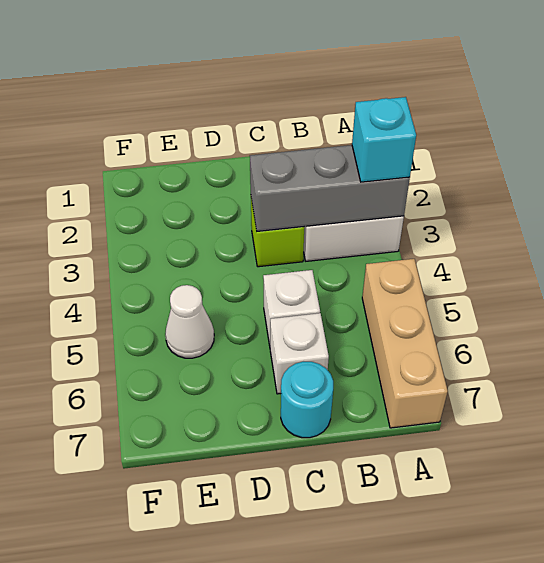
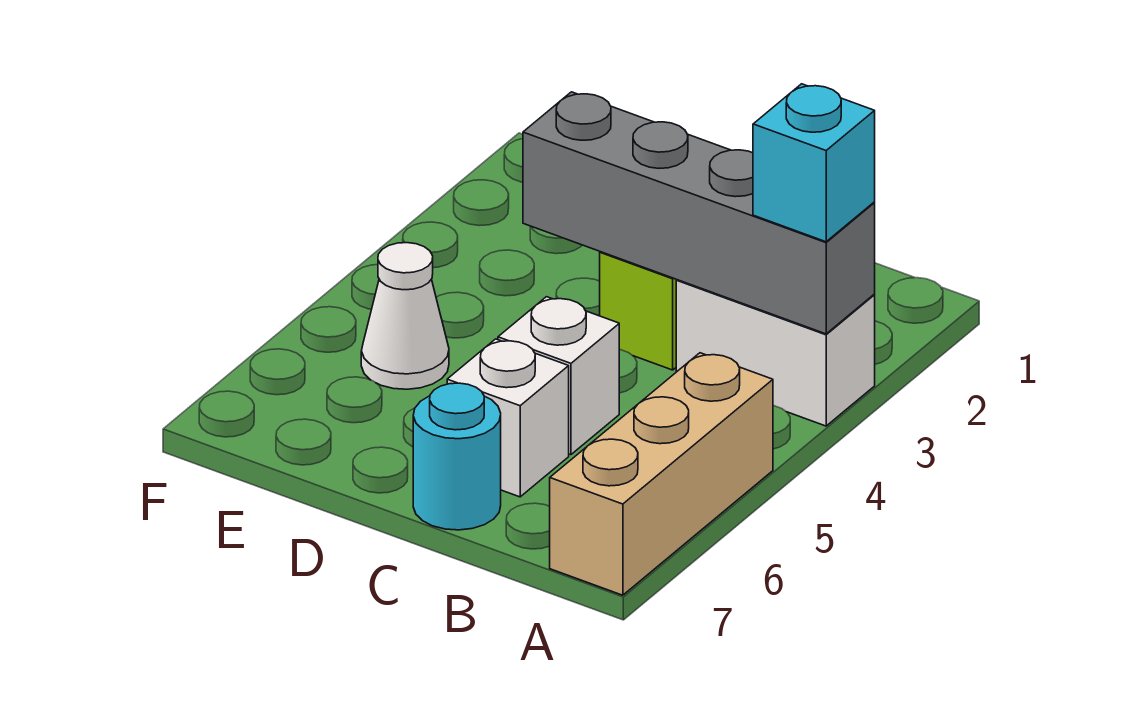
grey brick A3:C3 level 2 -> grey brick A3:D3 level 2

